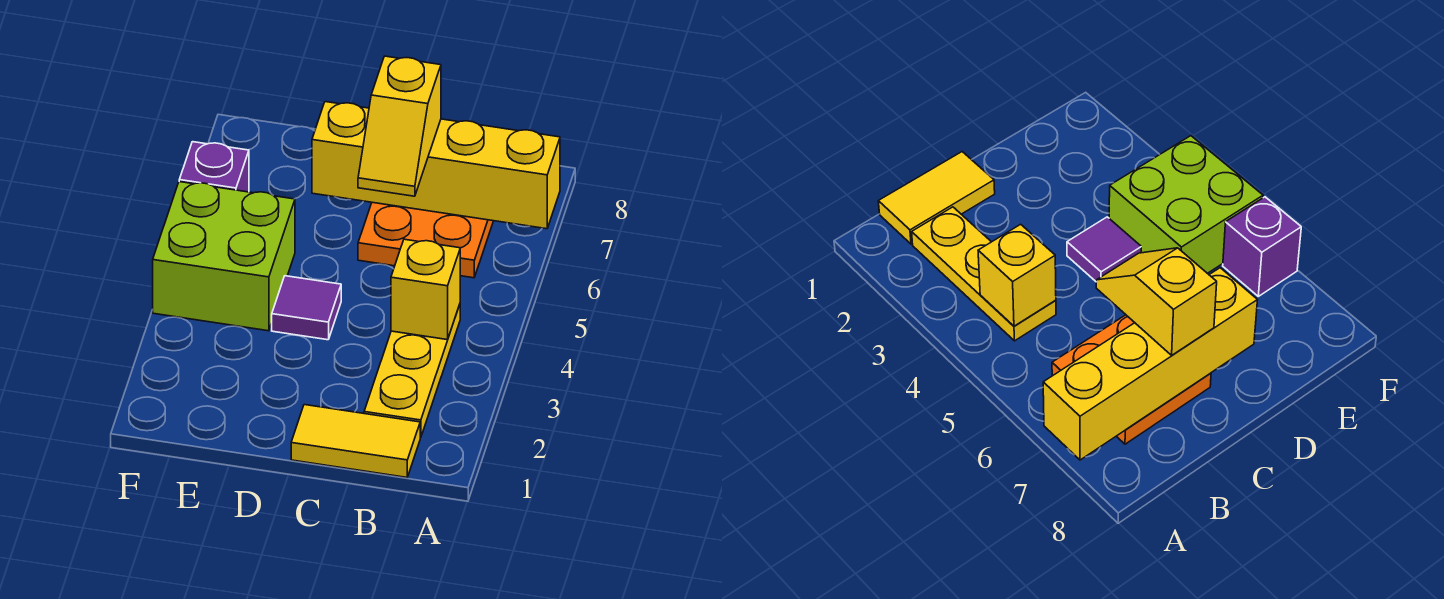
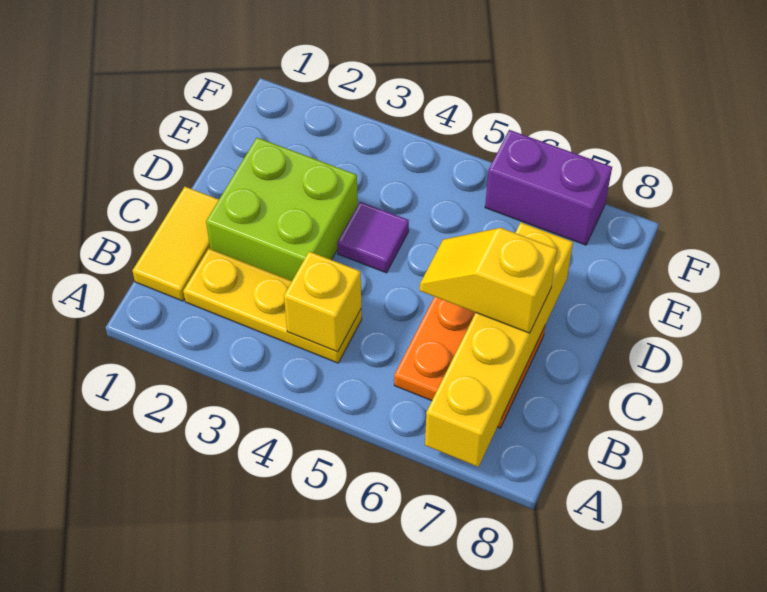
lime brick E4:F5 level 1 -> lime brick C2:D3 level 1
purple brick F6 level 1 -> purple brick F6:F7 level 1

